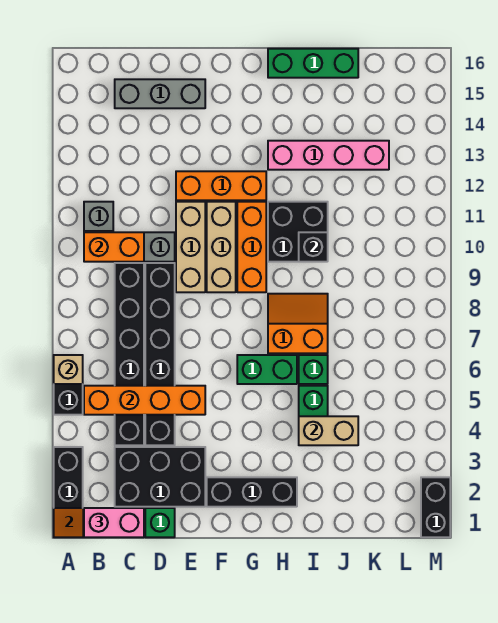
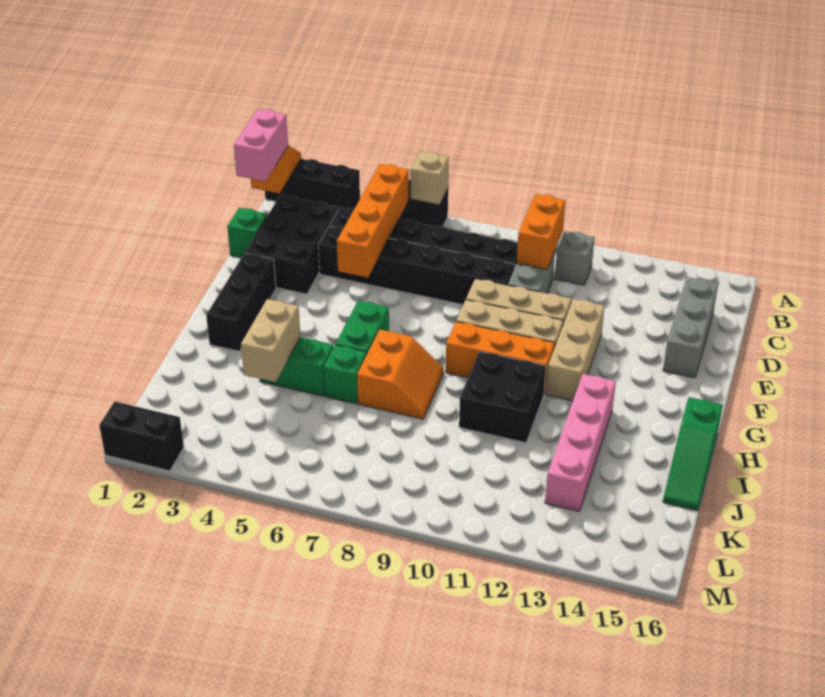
orange brick E12:G12 level 1 -> tan brick E12:G12 level 1
green brick H16:J16 level 1 -> green slope H16:J16 level 1 top H
black brick I10 level 2 -> none

